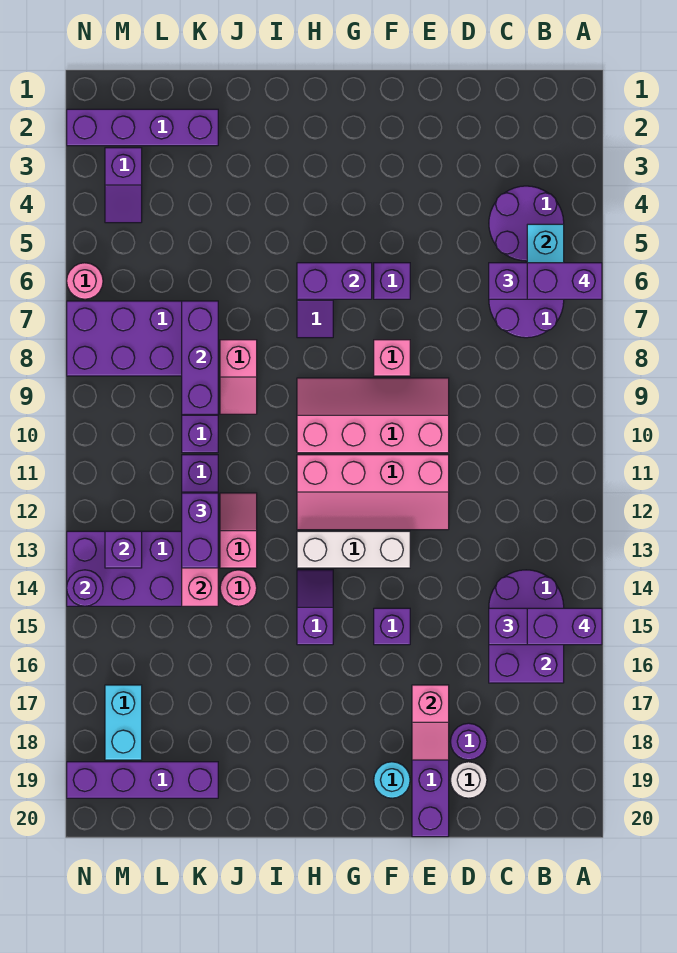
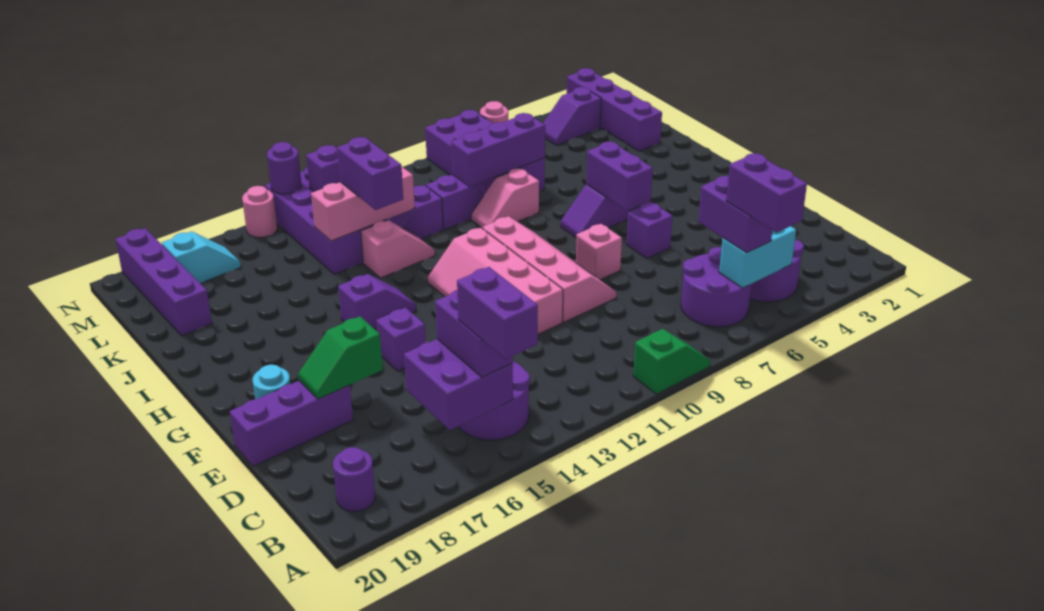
none -> green slope A9:A10 level 1 top 10
purple round brick D18 level 1 -> purple round brick B19 level 1
white round brick D19 level 1 -> none
pink slope E17:E18 level 2 top 17 -> green slope E17:E18 level 2 top 17
white brick F13:H13 level 1 -> none
pink round brick J14 level 1 -> pink round brick N15 level 1
purple brick K12:K13 level 3 -> purple brick J13:K13 level 3
cyan brick M17:M18 level 1 -> cyan slope M17:M18 level 1 top 18

